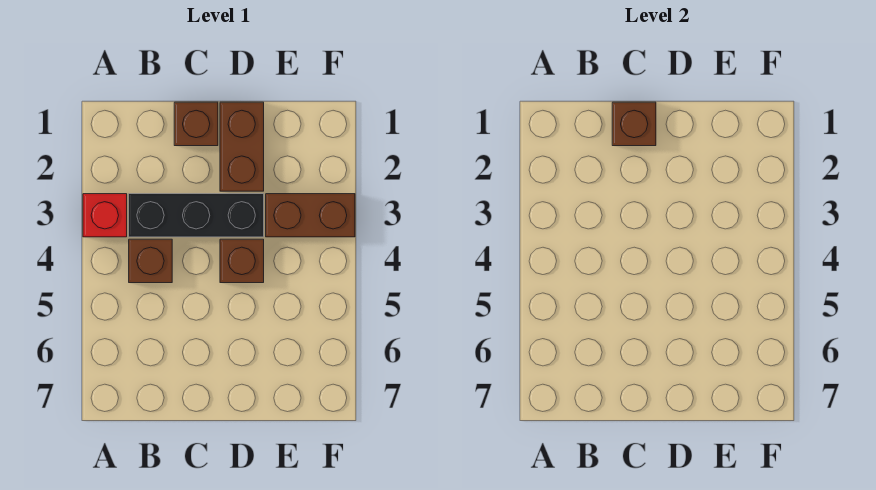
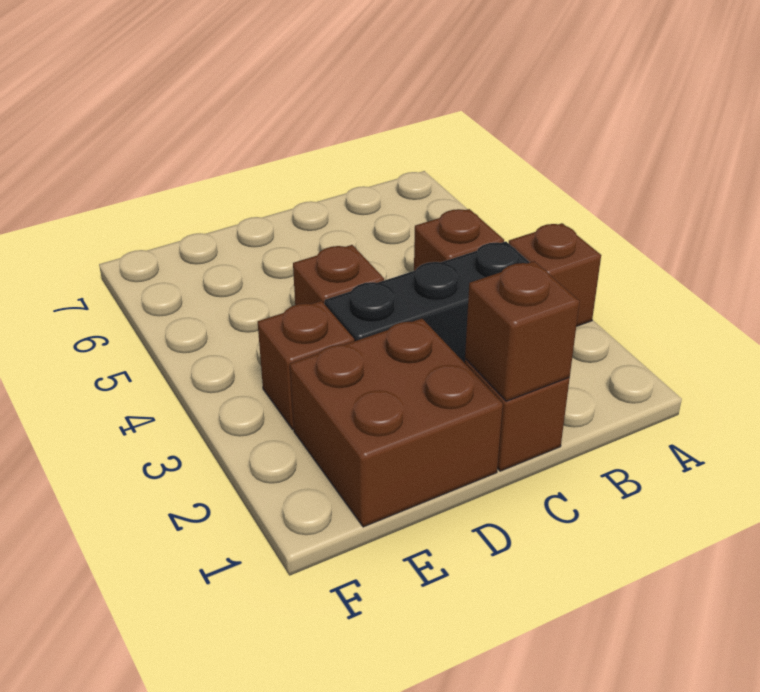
red brick A3 level 1 -> brown brick A3 level 1
brown brick D1:D2 level 1 -> brown brick D1:E2 level 1
brown brick E3:F3 level 1 -> brown brick E3 level 1

